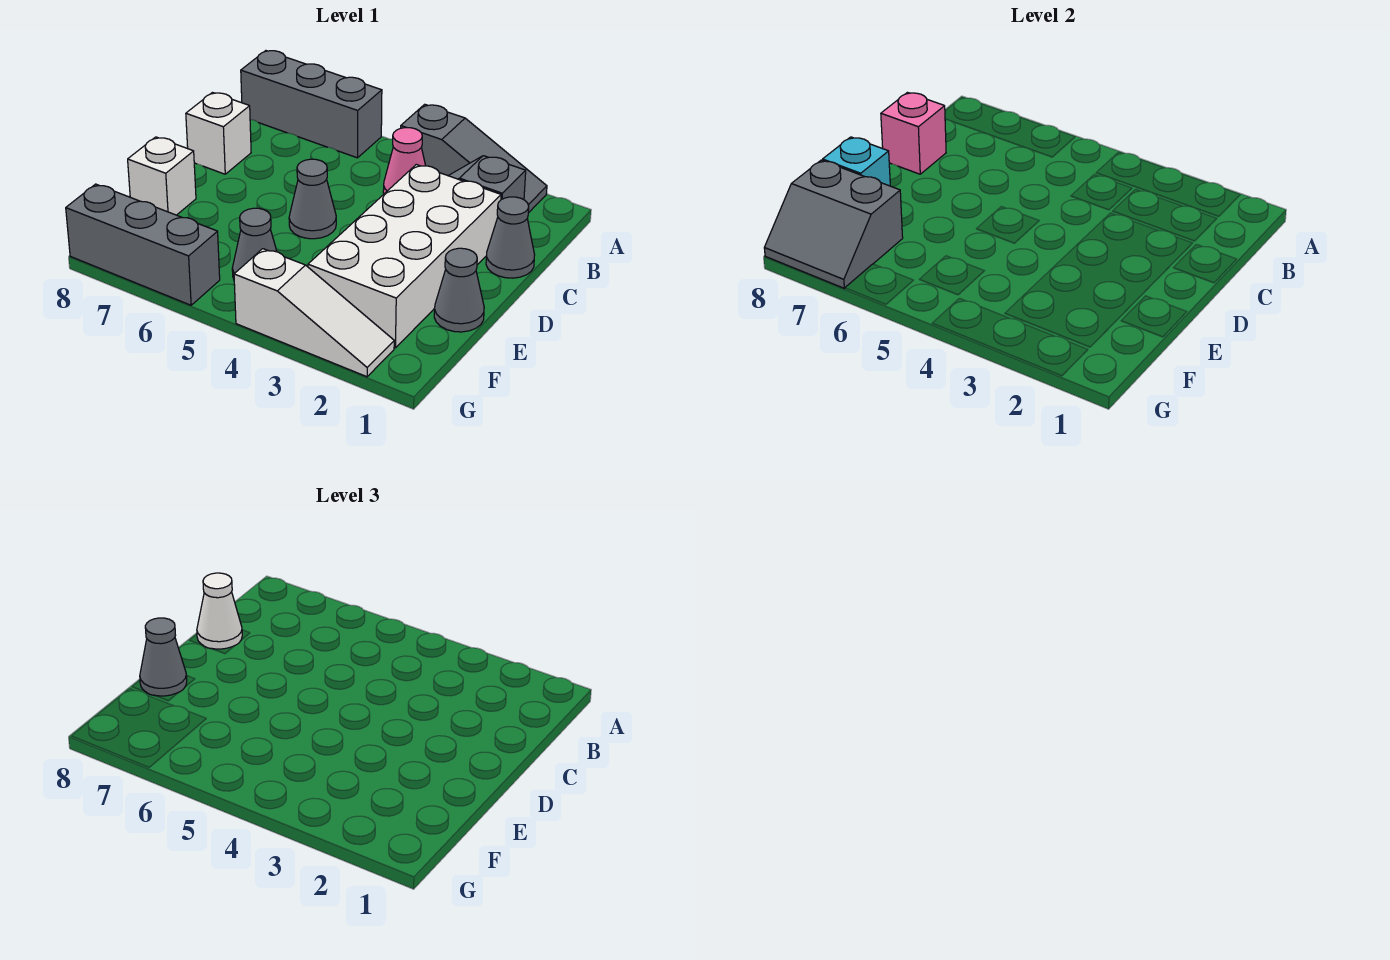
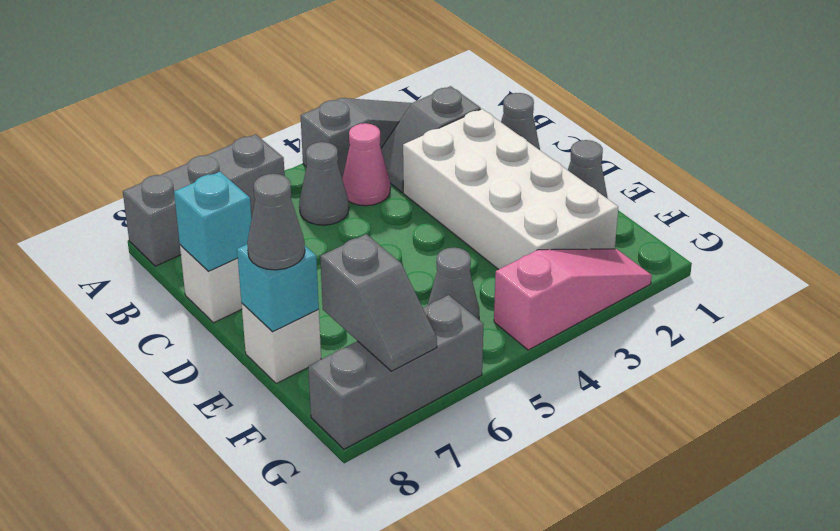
pink brick C8 level 2 -> cyan brick C8 level 2
white cone C8 level 3 -> none
grey cone D5 level 1 -> grey cone B5 level 1
grey slope F7:G8 level 2 top F -> grey slope F7:G7 level 2 top F
white slope G2:G4 level 1 top 4 -> pink slope G2:G4 level 1 top 4

